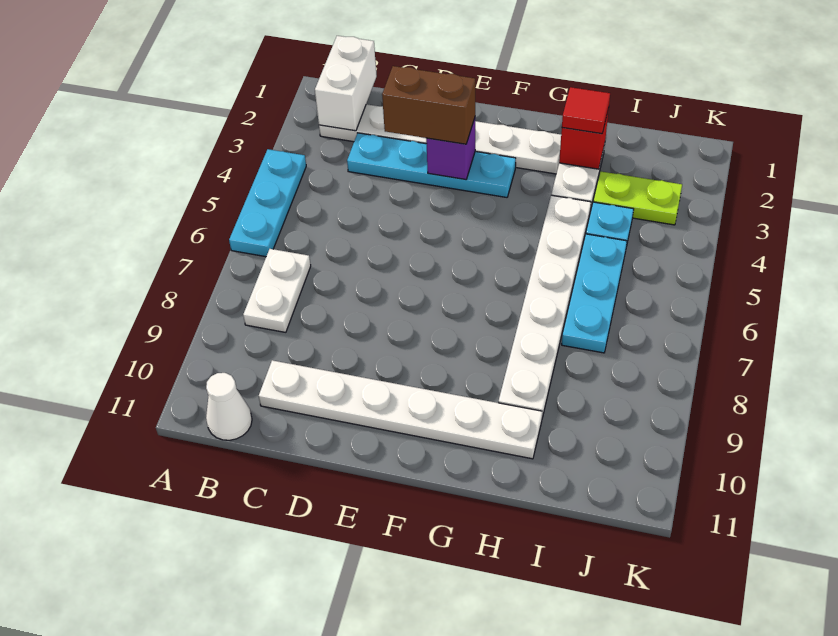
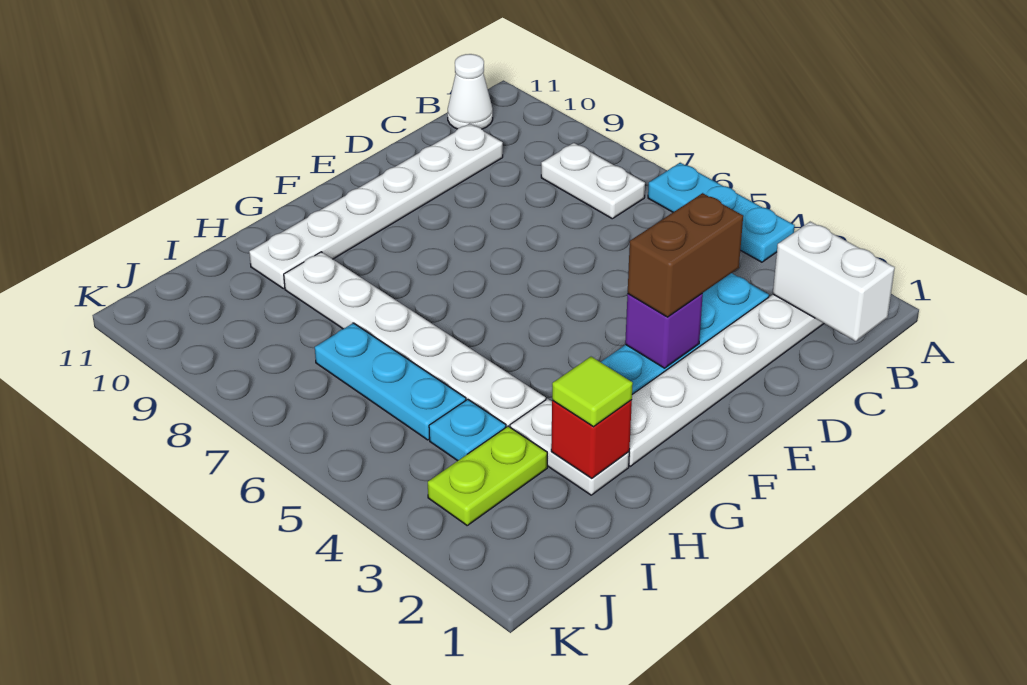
red tile H2 level 3 -> lime tile H2 level 3

